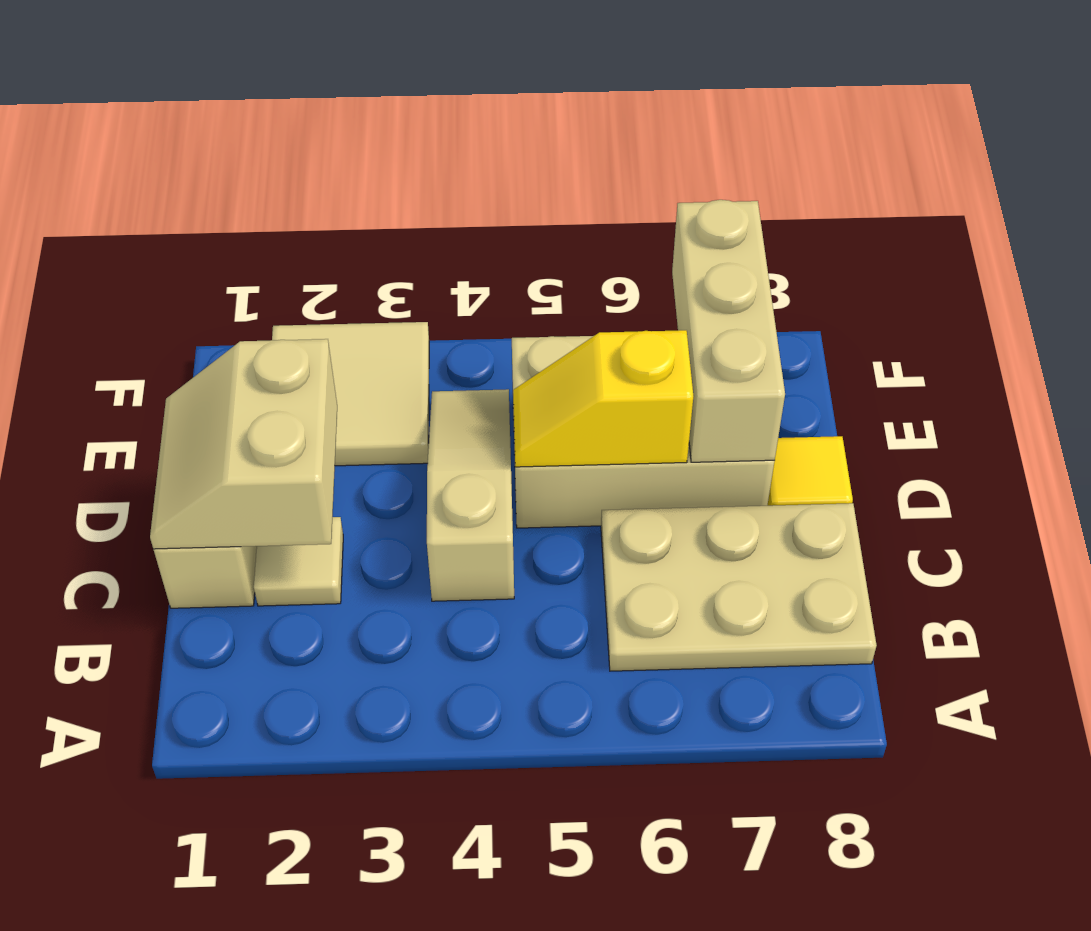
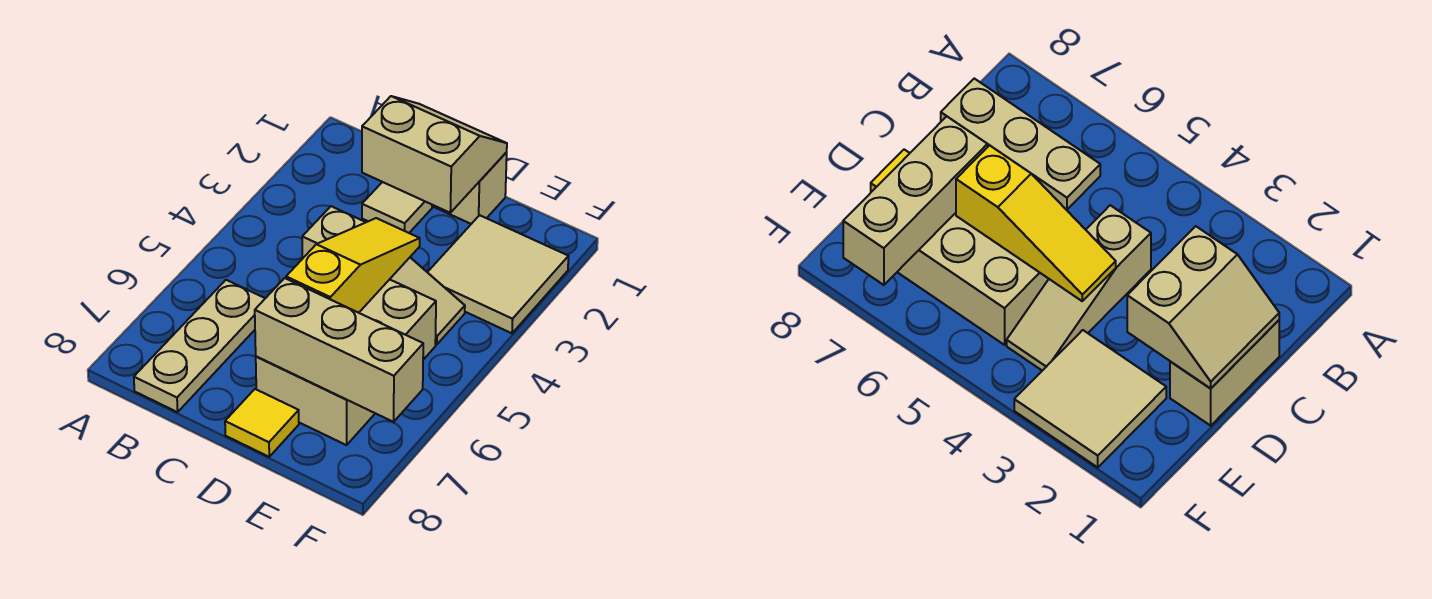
tan plate B6:C8 level 1 -> tan plate B6:B8 level 1
yellow slope D5:D6 level 2 top 6 -> yellow slope D4:D6 level 2 top 6

